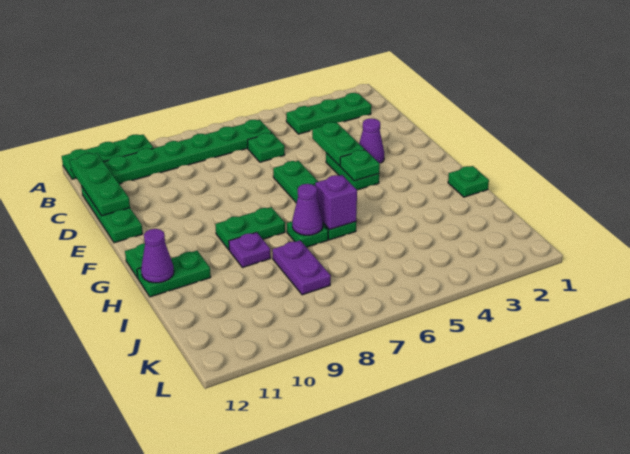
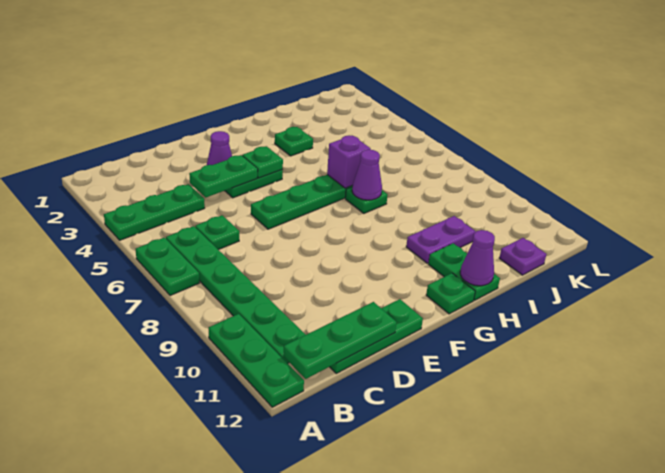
green plate B2:B4 level 1 -> green plate A4:C4 level 1
green plate G8:G9 level 1 -> green plate A6:A7 level 1
green plate H1 level 1 -> green plate H3 level 1
purple plate H9 level 1 -> purple plate J12 level 1
purple plate I8:J8 level 1 -> purple plate H10:I10 level 1

